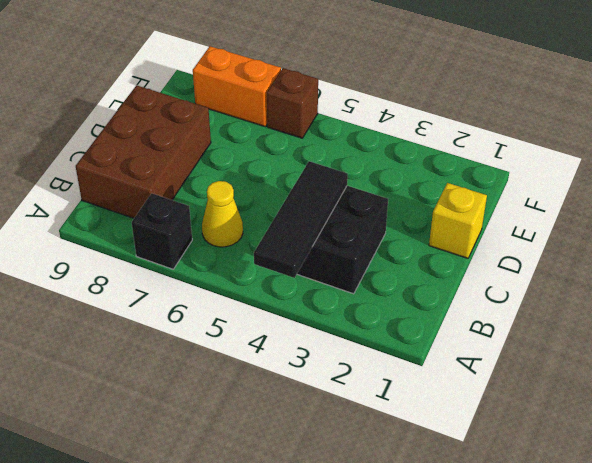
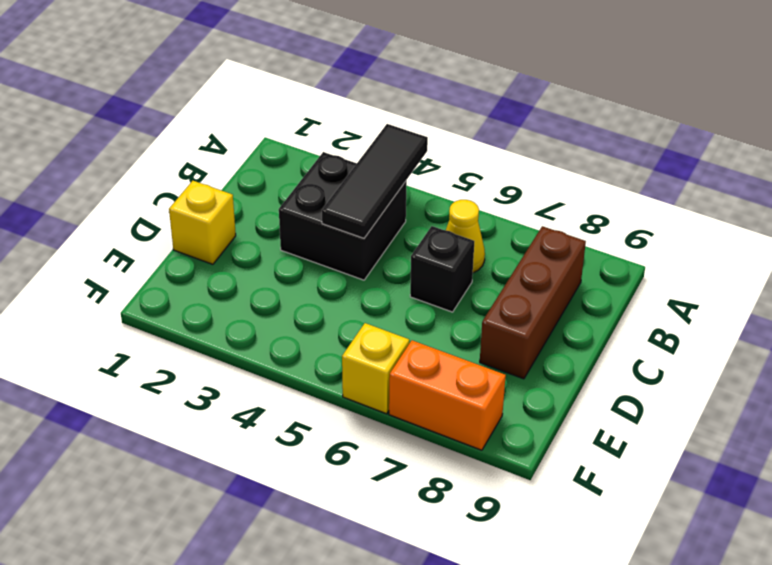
black brick A7 level 1 -> black brick C6 level 1
brown brick B8:D9 level 1 -> brown brick B8:D8 level 1
brown brick F6 level 1 -> yellow brick F6 level 1

